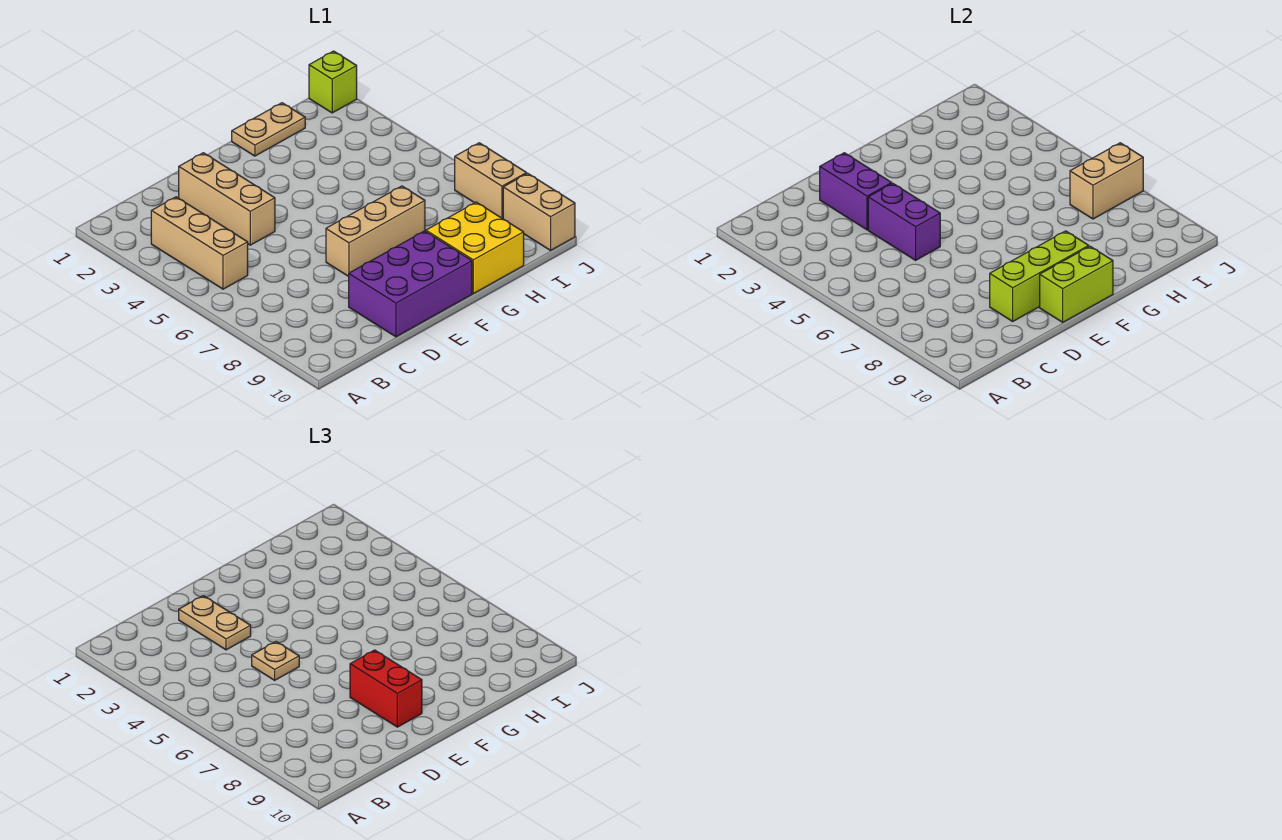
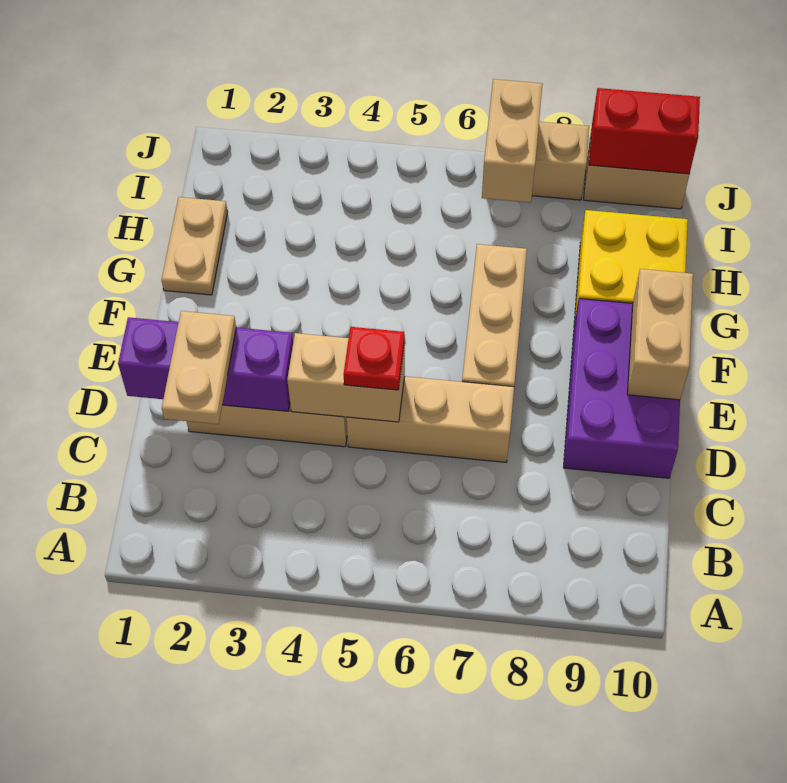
tan brick B3:B5 level 1 -> tan brick D5:D7 level 1
purple brick D2:D3 level 2 -> purple brick D1:D3 level 2
tan plate D2:D3 level 3 -> tan plate C2:D2 level 3
purple brick D4:D5 level 2 -> tan brick D4:D5 level 2
tan plate D5 level 3 -> red plate D5 level 3
lime brick D9:F9 level 2 -> none
red brick E8:E9 level 3 -> red brick J9:J10 level 2
lime brick E10:F10 level 2 -> tan brick E10:F10 level 2
lime brick J1 level 1 -> none

